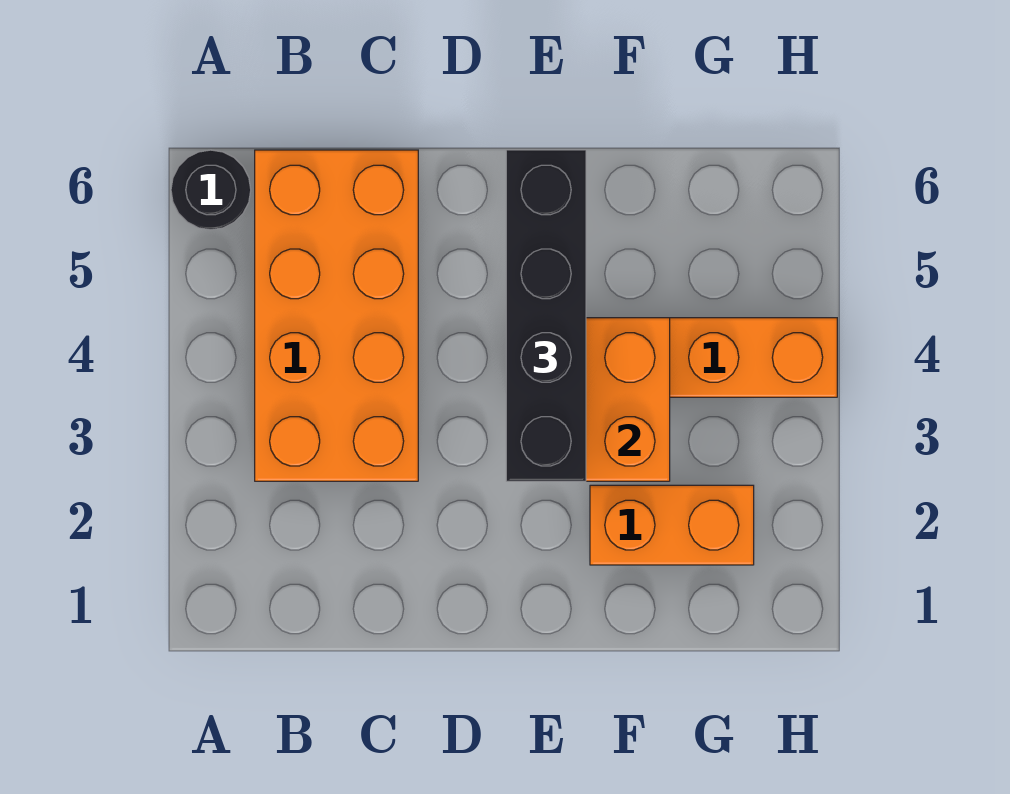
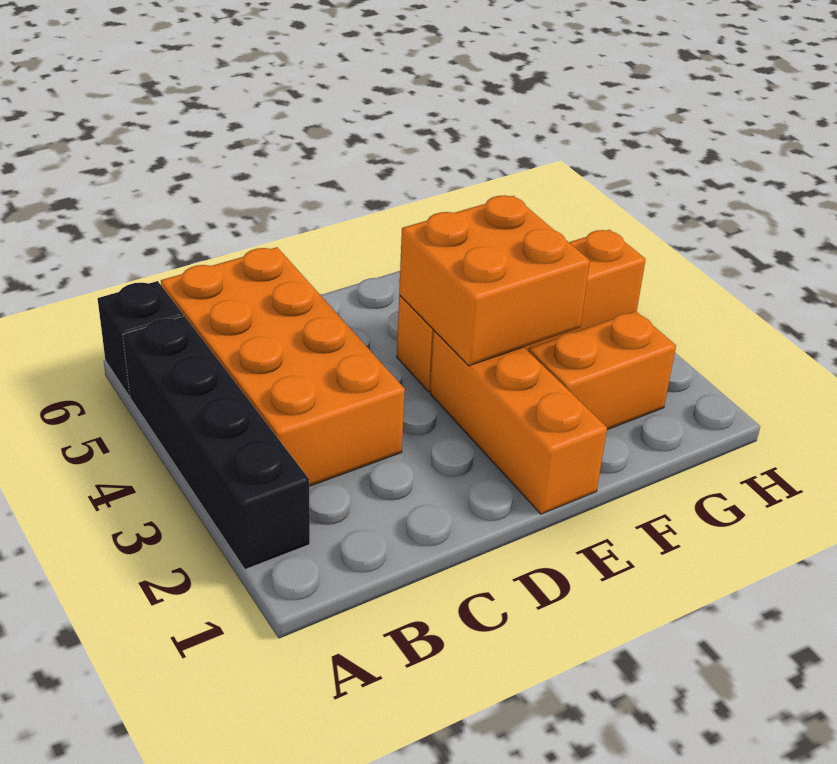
black round brick A6 level 1 -> black brick A6 level 1
none -> orange brick E1:E3 level 1
black brick E3:E6 level 3 -> black brick A2:A5 level 1

